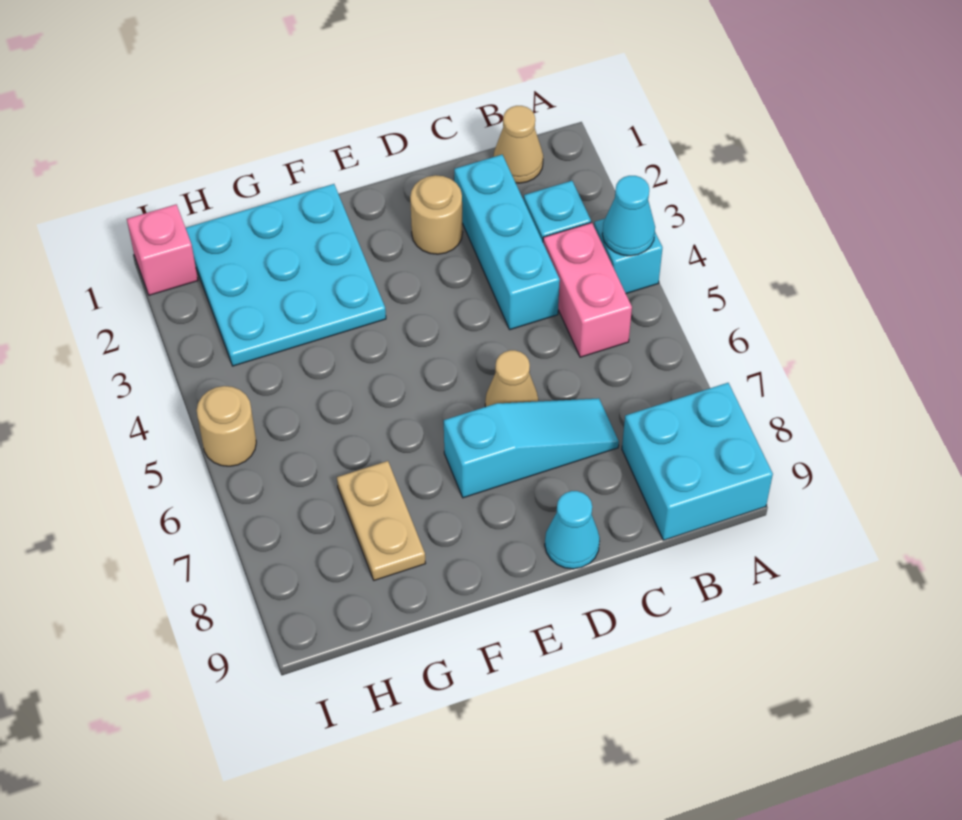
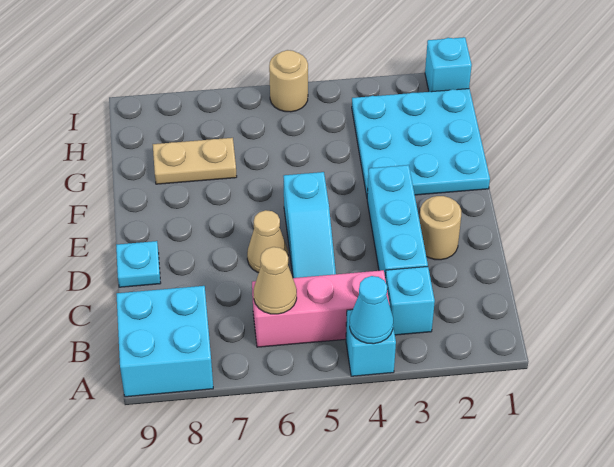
tan cone B1 level 1 -> tan cone B6 level 2
pink brick B4:B5 level 1 -> pink brick B4:B6 level 1
cyan brick C2:C4 level 1 -> cyan brick C3:E3 level 1
cyan slope C7:E7 level 1 top E -> cyan slope C5:E5 level 1 top E
cyan cone D9 level 1 -> cyan plate D9 level 1
pink brick I1 level 1 -> cyan brick I1 level 1

